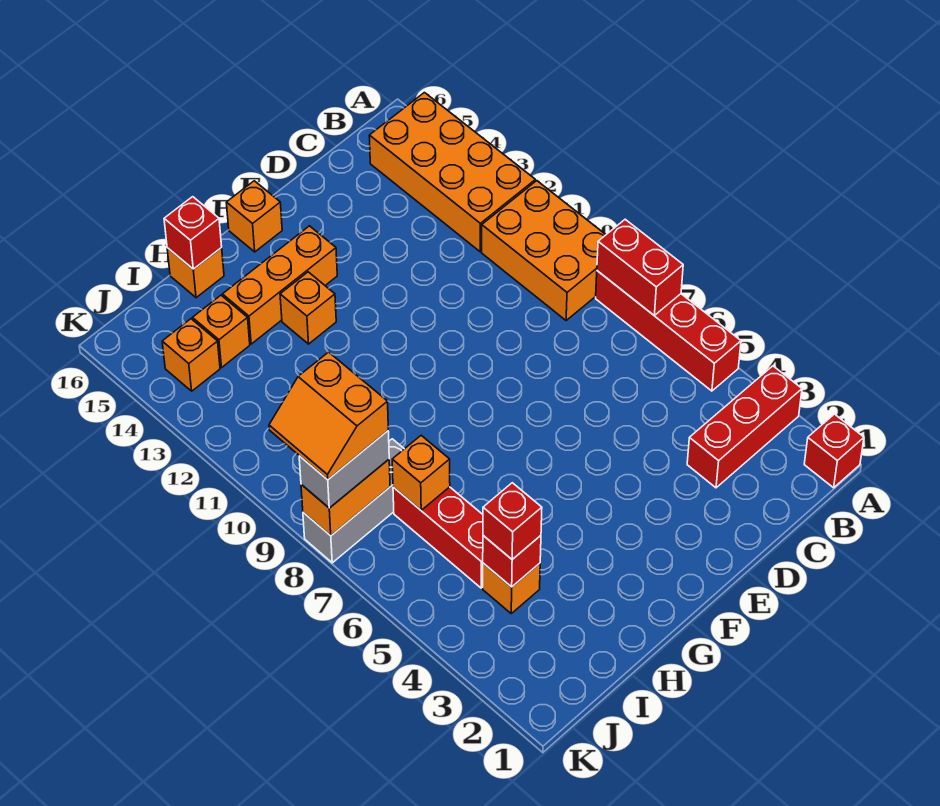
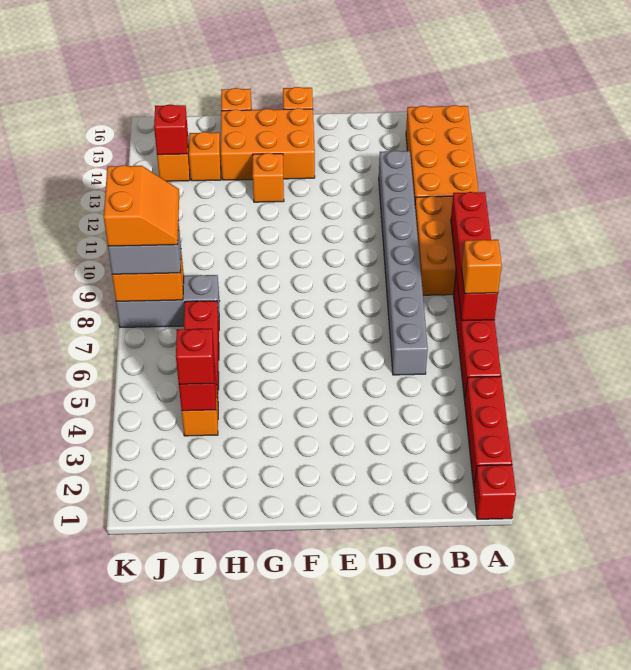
red brick A3:C3 level 1 -> red brick A2:A4 level 1
red brick A7:A8 level 2 -> red brick A7:A10 level 2
none -> grey brick C6:C13 level 1
orange brick F14:H14 level 1 -> orange brick F14:H15 level 1
red brick H16 level 2 -> red brick J14 level 2
orange brick I7 level 2 -> orange brick A7 level 3
orange slope J8:K9 level 4 top J -> orange slope J8:K9 level 4 top K

